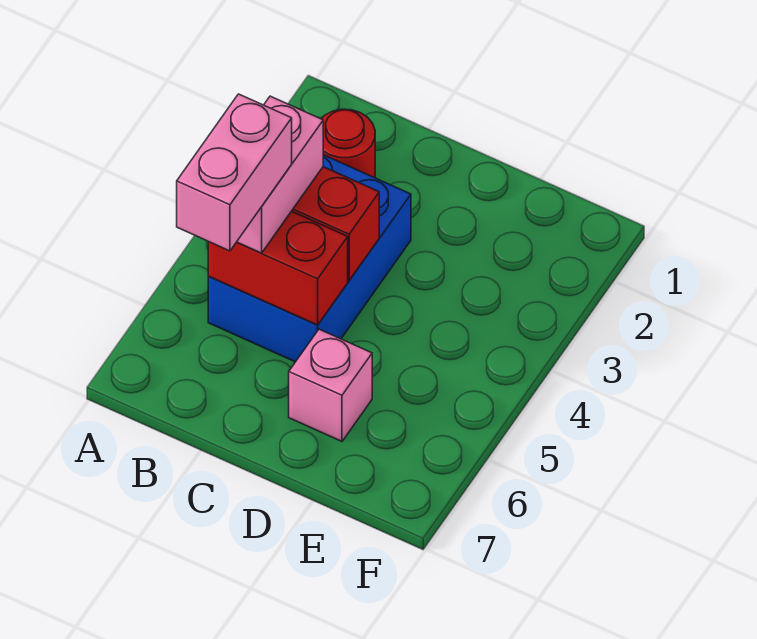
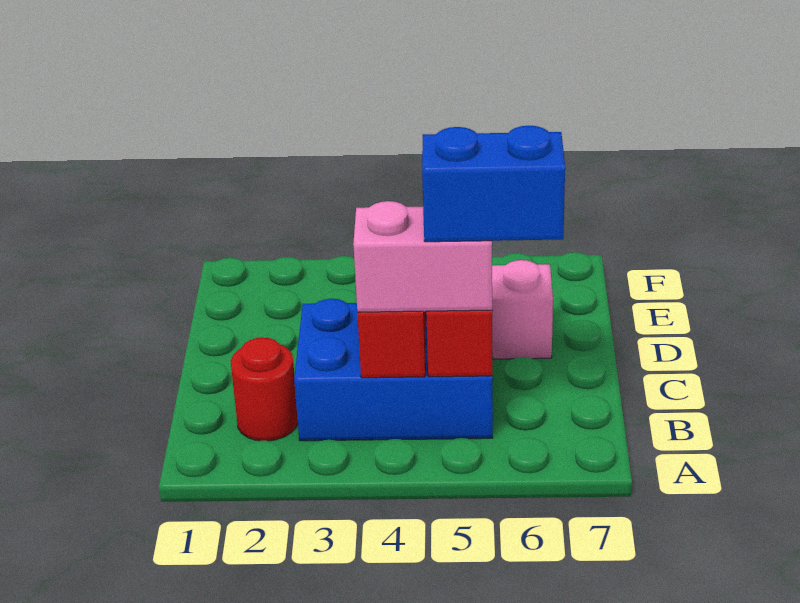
pink brick B5:B6 level 4 -> blue brick B5:B6 level 4

